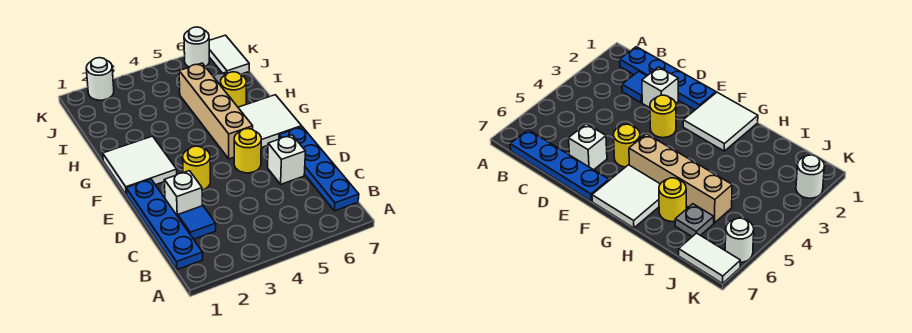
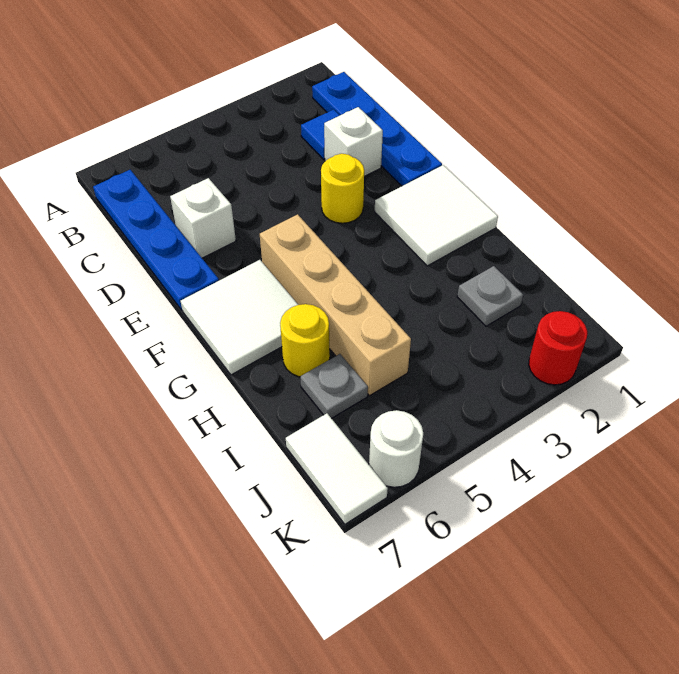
yellow round brick E5 level 1 -> none
none -> grey plate I2 level 1
white round brick K2 level 1 -> red round brick K2 level 1

